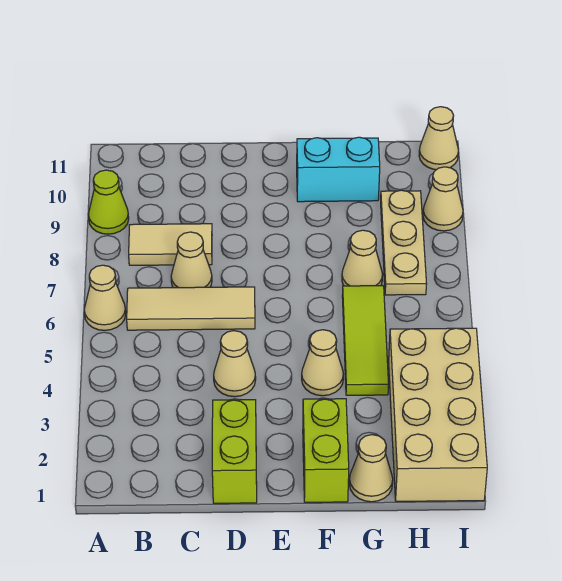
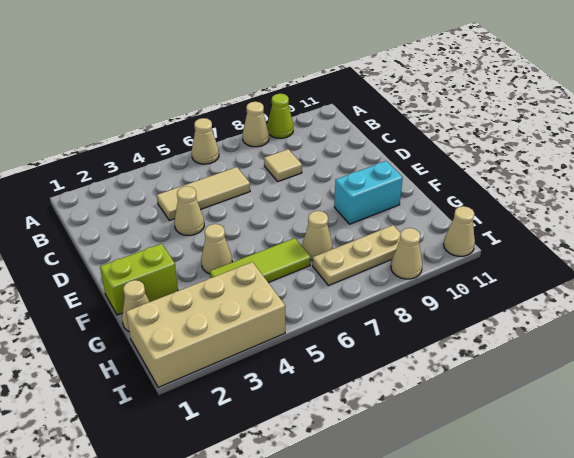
tan tile B6:D6 level 1 -> tan tile C4:C6 level 1
tan tile B8:C8 level 1 -> tan tile C8 level 1
tan cone C7 level 1 -> tan cone A8 level 1
lime brick D1:D2 level 1 -> none
cyan brick F10:G10 level 1 -> cyan brick F9:F10 level 1

